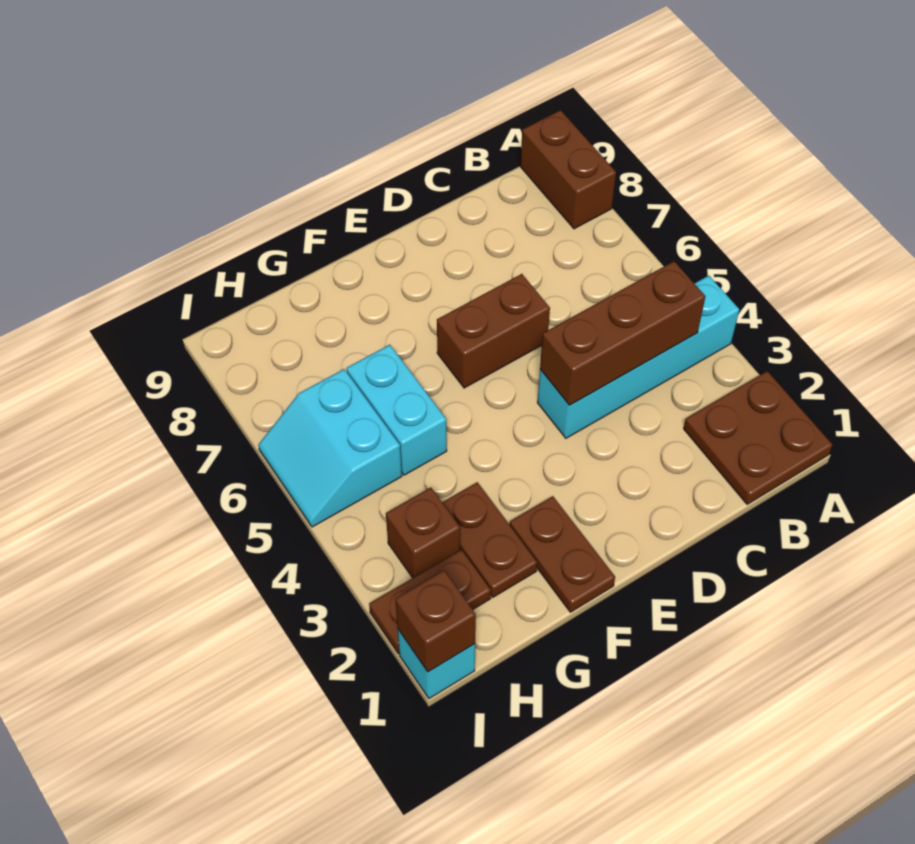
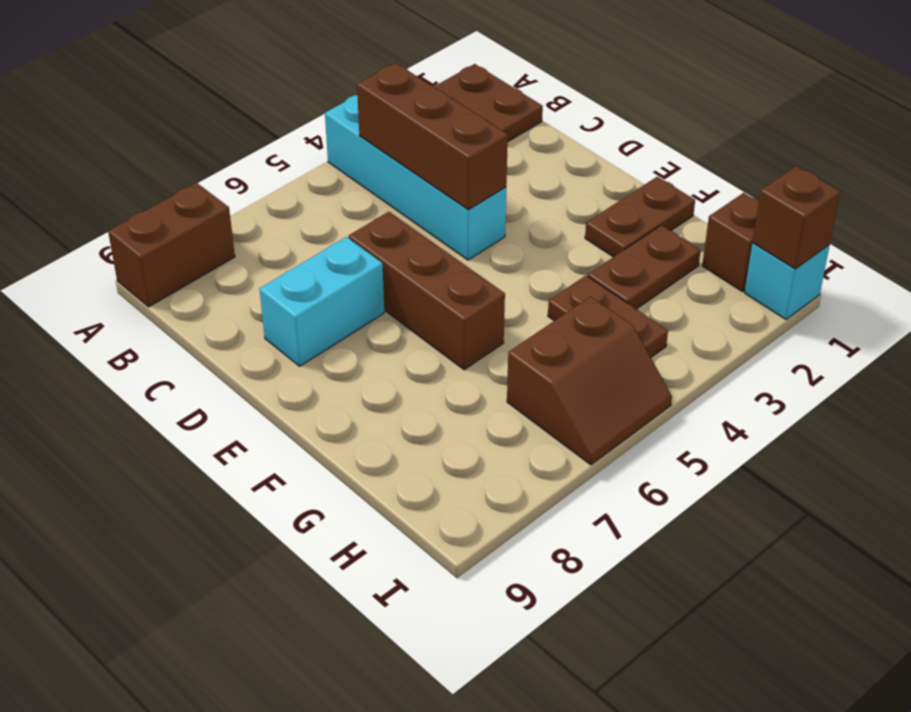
brown brick D6:E6 level 1 -> brown brick D6:F6 level 1
cyan brick G5:G6 level 1 -> cyan brick D7:D8 level 1
brown plate H2:I2 level 1 -> brown plate G4:H4 level 1
brown brick H3 level 1 -> brown brick H1 level 1
cyan slope H5:I6 level 1 top H -> brown slope H5:I6 level 1 top H

